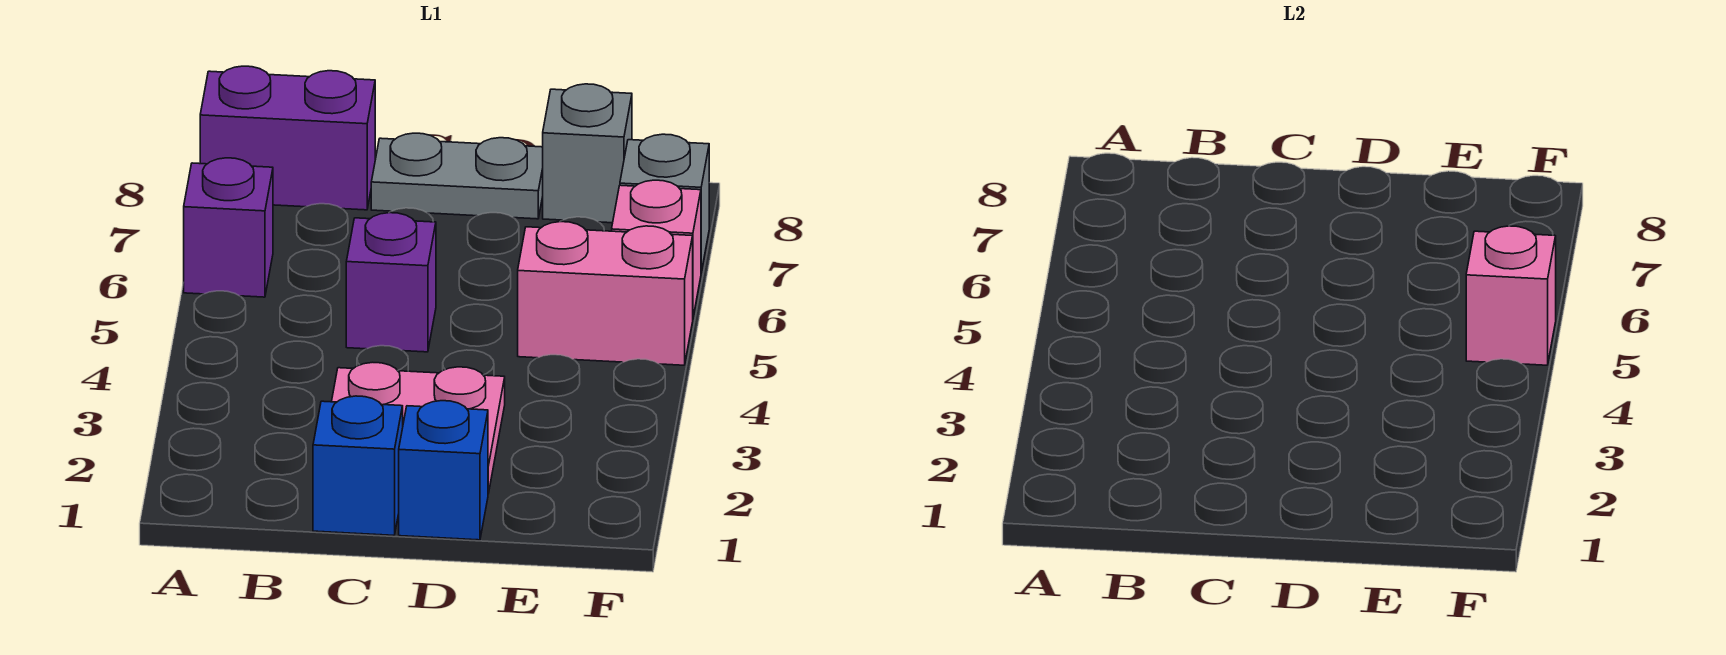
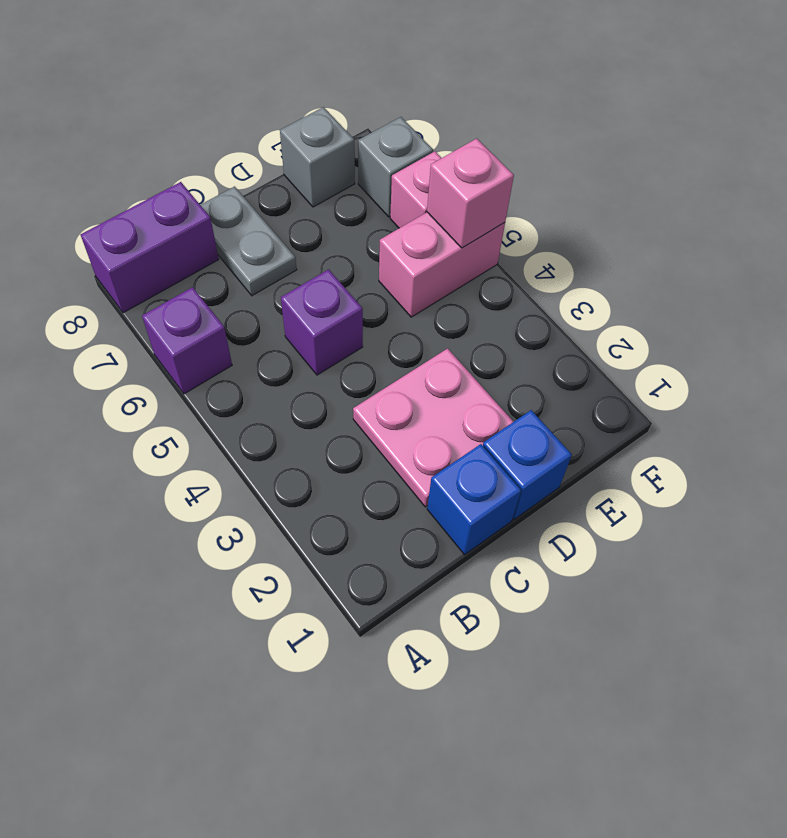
grey plate C8:D8 level 1 -> grey plate C7:C8 level 1

